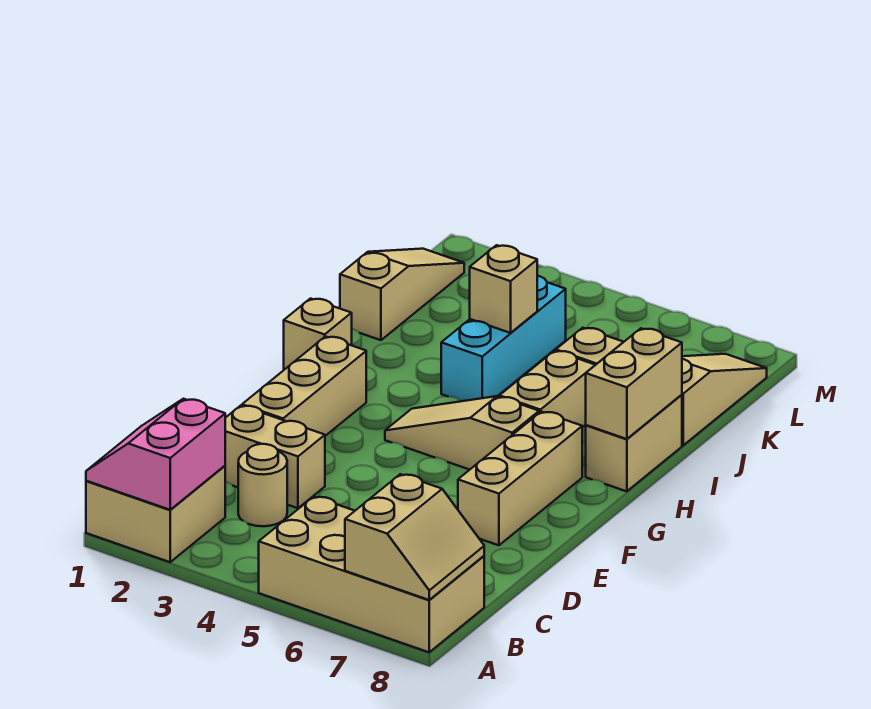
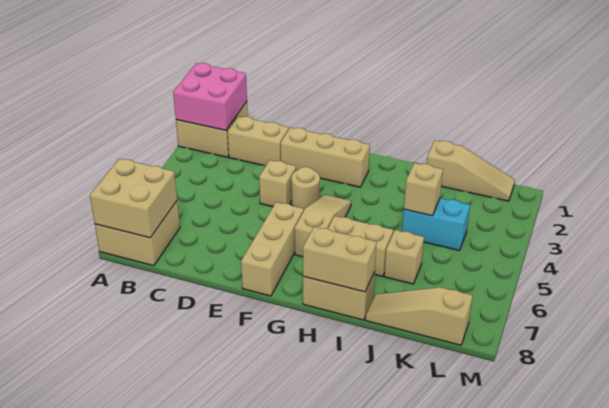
pink slope A1:B2 level 2 top 2 -> pink brick A1:B2 level 2
tan brick A5:B8 level 1 -> tan brick A7:B8 level 1
tan slope A7:B8 level 2 top 7 -> tan brick A7:B8 level 2
tan round brick C3 level 1 -> tan round brick F4 level 1
tan brick D2:D3 level 1 -> tan brick C2:D2 level 1
tan brick E7:G7 level 1 -> tan brick F6:F8 level 1
tan brick H1 level 1 -> tan brick E4 level 1
cyan brick I4:K4 level 1 -> cyan brick J4:K4 level 1
tan slope J8:L8 level 1 top J -> tan slope J8:L8 level 1 top L

